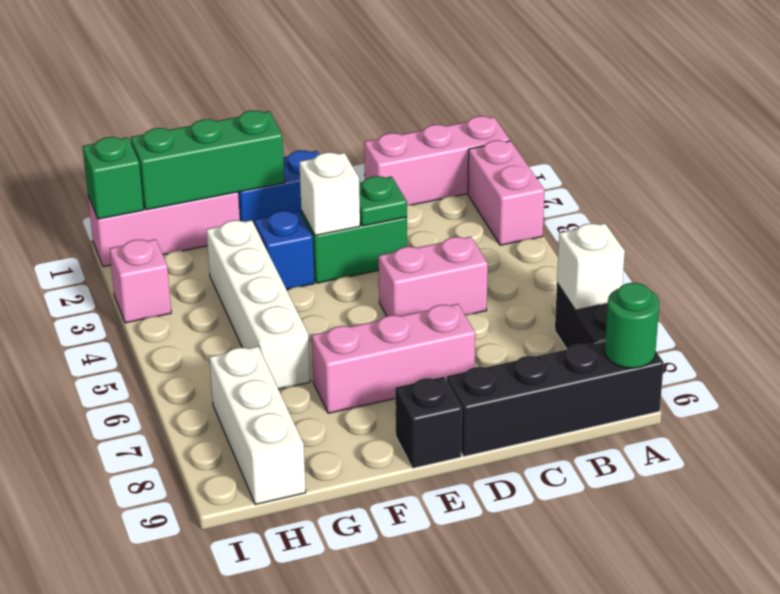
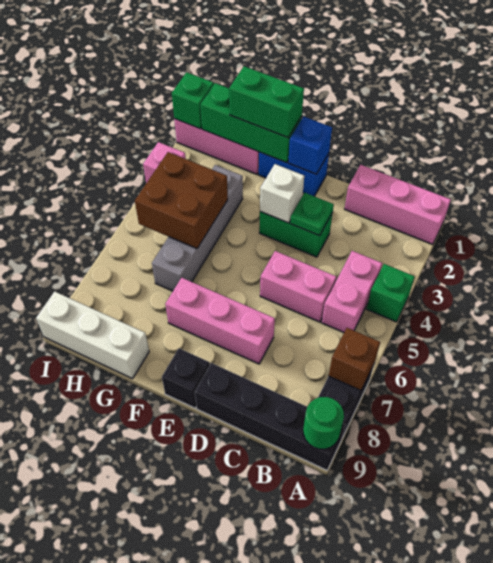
pink brick A2:A3 level 1 -> pink brick B4:B5 level 1
none -> green brick A4 level 1
white brick A7 level 2 -> brown brick A7 level 2
none -> green brick F1:G1 level 3
blue brick F3 level 1 -> blue brick E1 level 2
white brick G3:G6 level 1 -> grey brick G3:G6 level 1
none -> brown brick G4:H5 level 2
white brick H7:H9 level 1 -> white brick G9:I9 level 1

